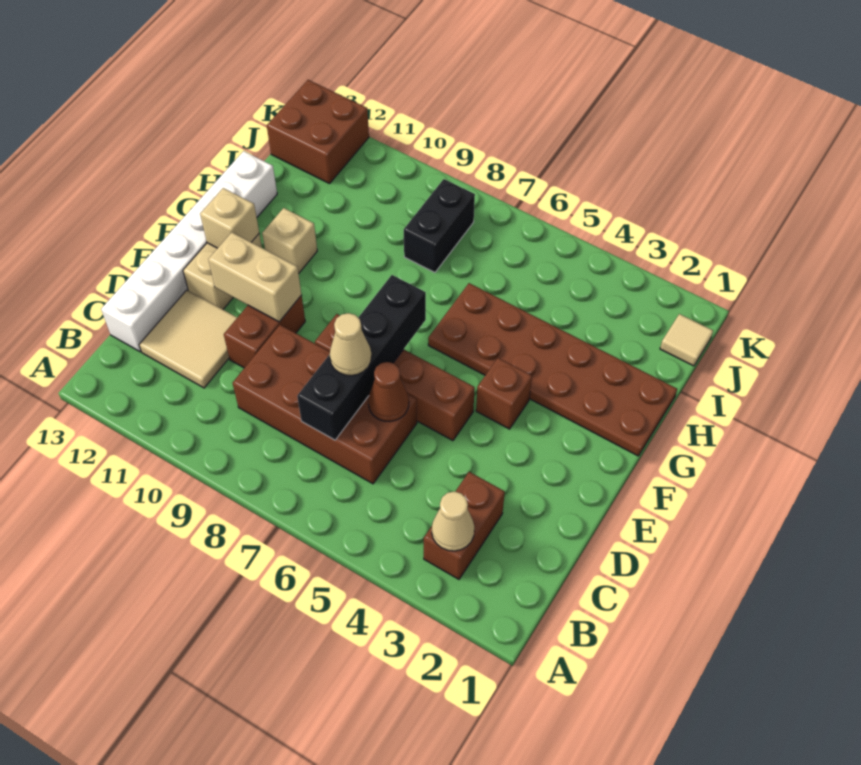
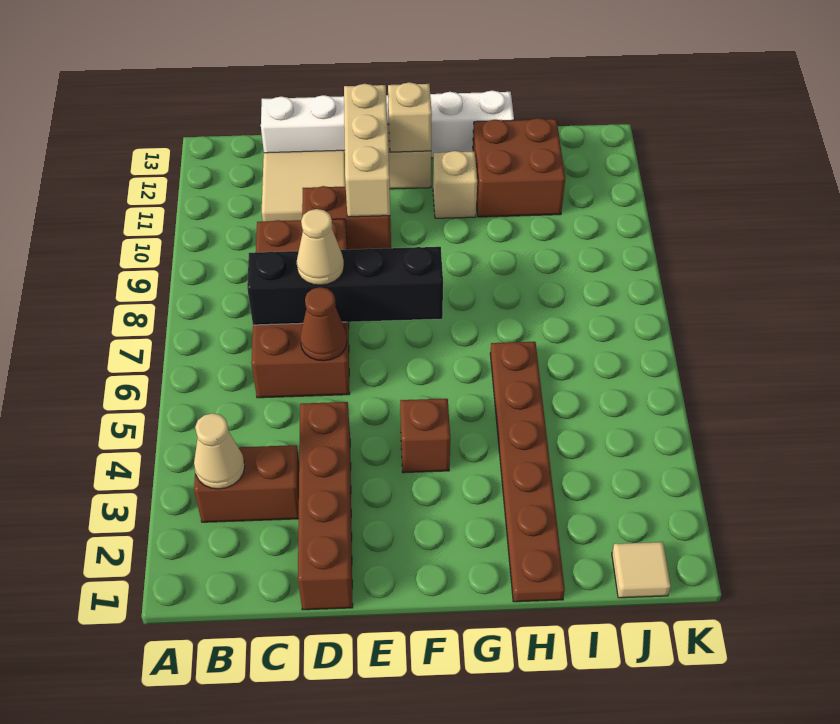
brown brick E5:E8 level 1 -> brown brick D1:D4 level 1
tan brick E10:E11 level 2 -> tan brick E10:E12 level 2
brown plate G1:H6 level 1 -> brown plate H1:H6 level 1
black brick I8:J8 level 1 -> none
brown brick J12:K13 level 1 -> brown brick H11:I12 level 1

